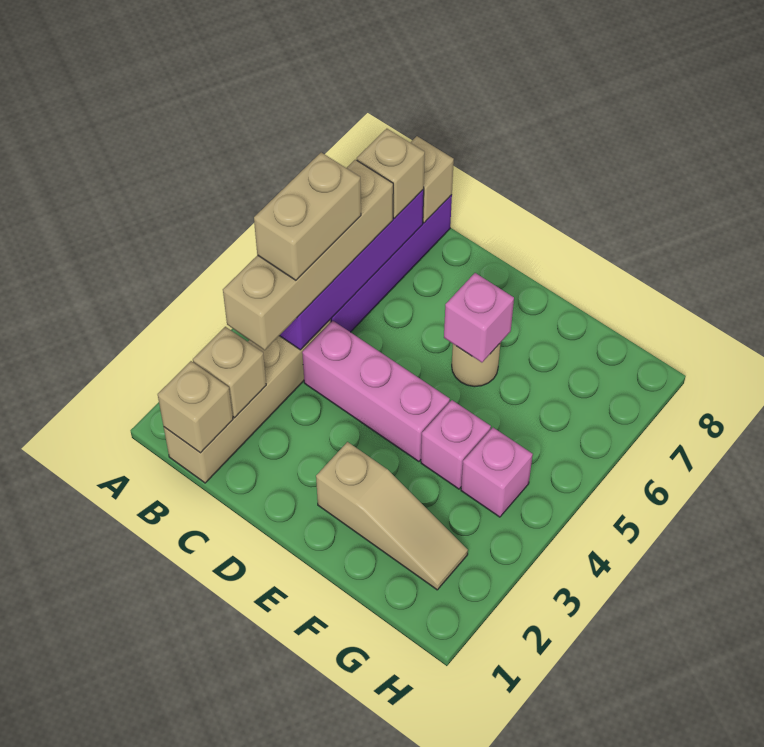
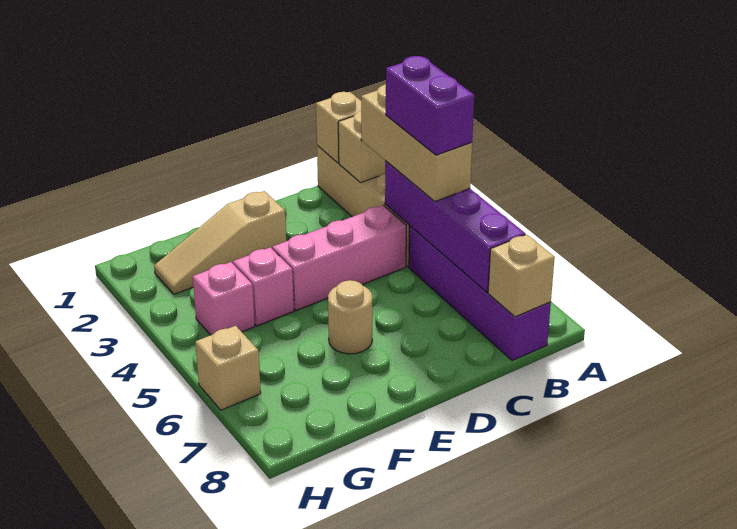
tan brick B3:B6 level 3 -> tan brick B3:B5 level 3
tan brick B4:B5 level 4 -> purple brick B4:B5 level 4
tan brick B7 level 3 -> tan brick H6 level 1
pink brick E6 level 2 -> none

